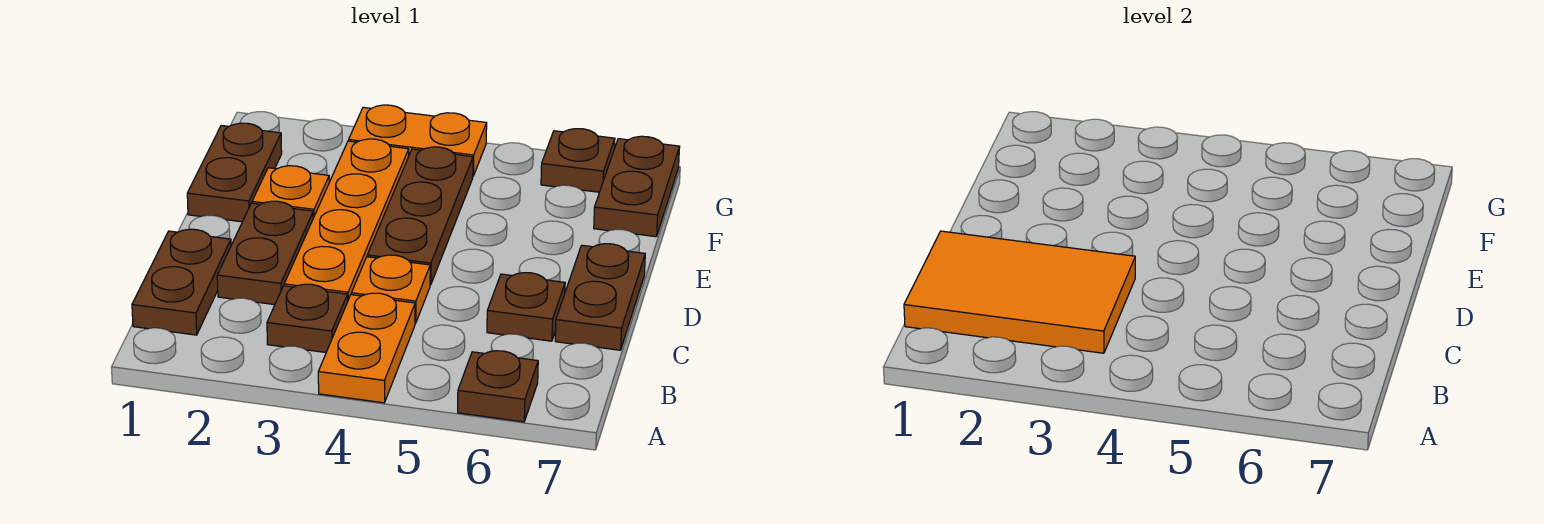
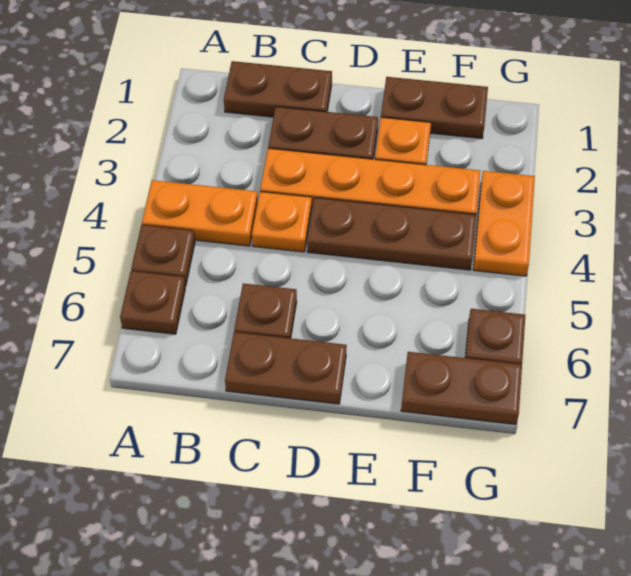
orange tile B1:C3 level 2 -> none
brown plate B3 level 1 -> brown plate A5 level 1

